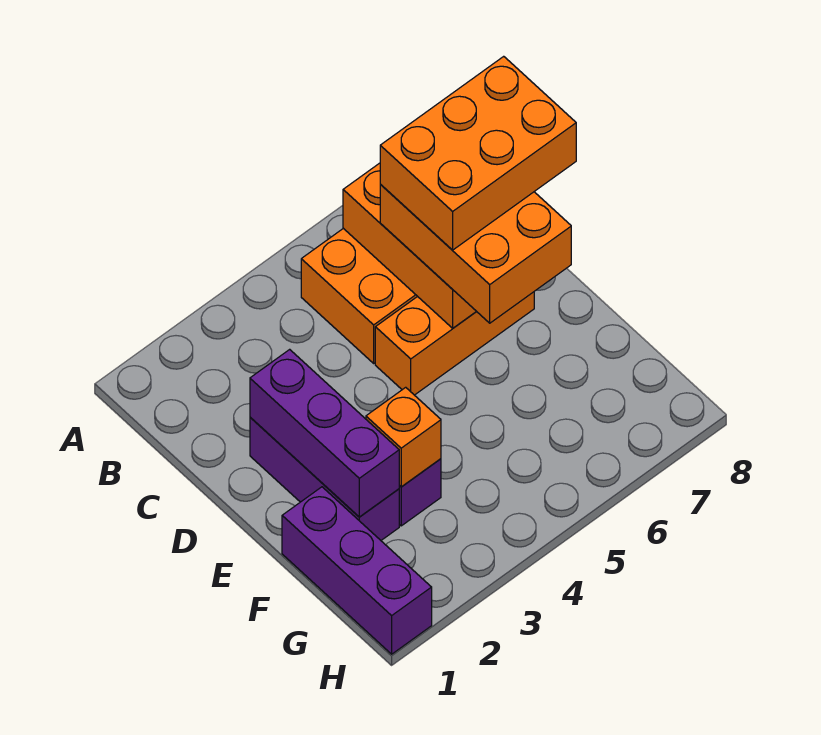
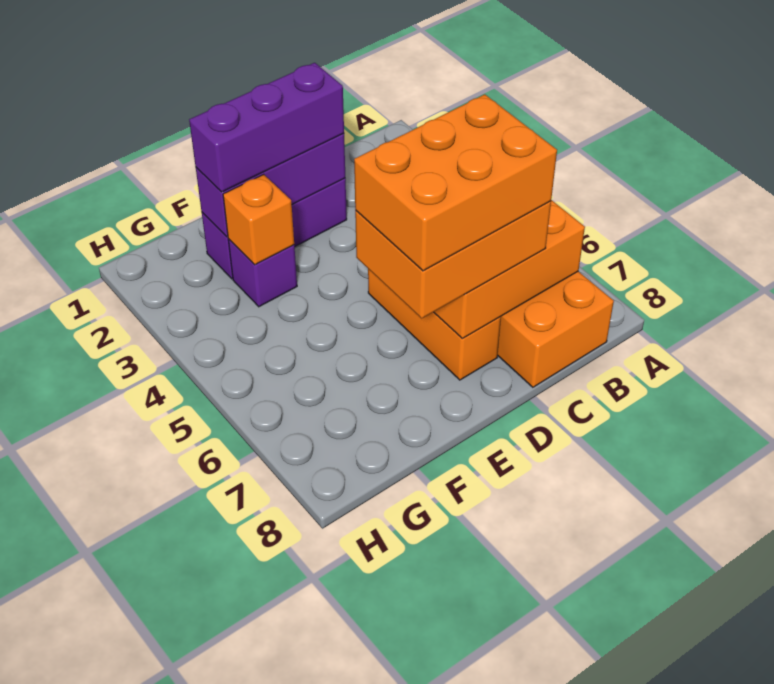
orange brick C6:D8 level 4 -> orange brick C6:E7 level 4
purple brick F1:H1 level 1 -> purple brick D2:F2 level 3

